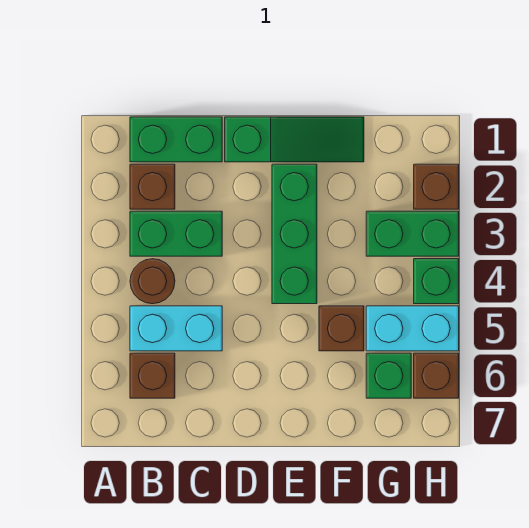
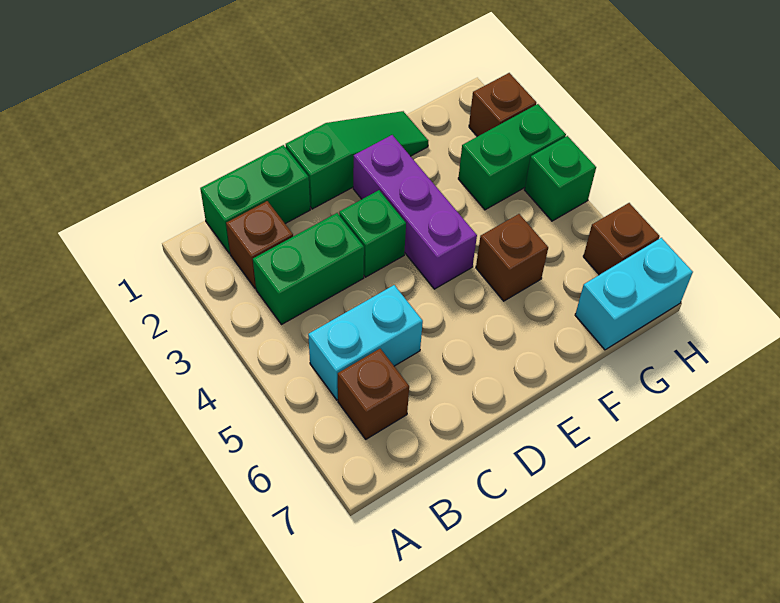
brown round brick B4 level 1 -> none
green brick E2:E4 level 1 -> purple brick E2:E4 level 1
cyan brick G5:H5 level 1 -> cyan brick G7:H7 level 1
green brick G6 level 1 -> green brick D3 level 1

